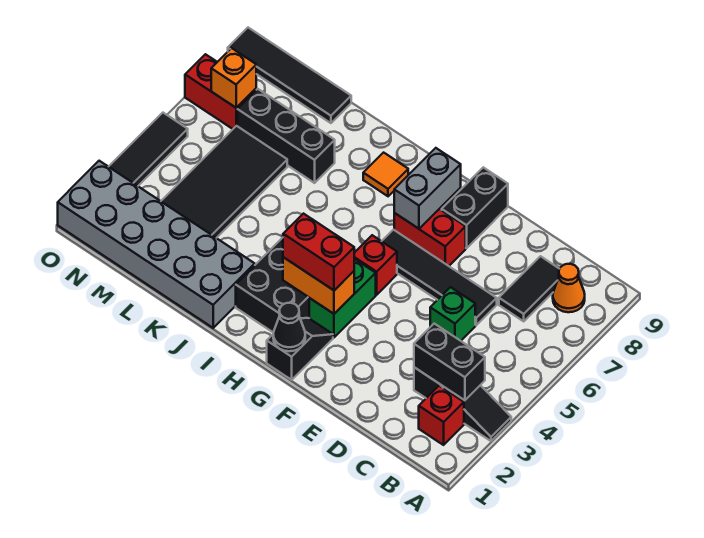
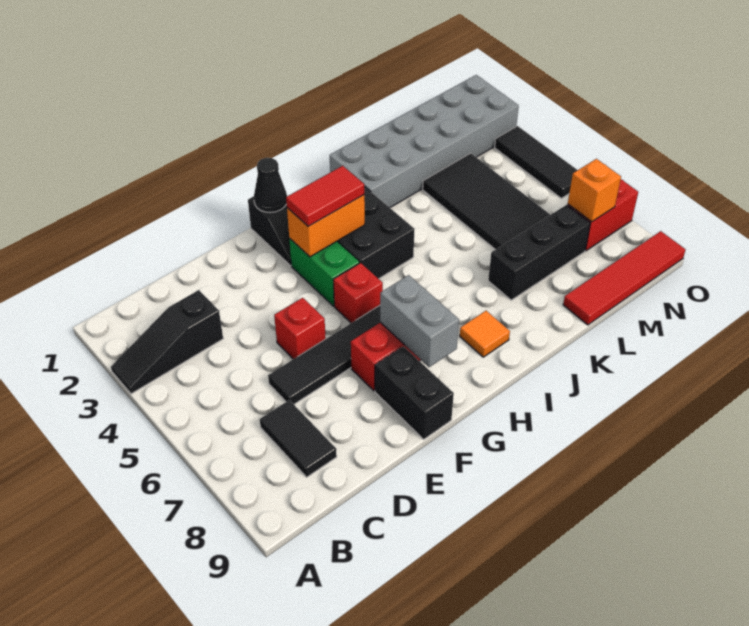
red brick B2 level 1 -> red brick E5 level 1
black brick B3:C3 level 2 -> none
orange cone B8 level 1 -> none
green brick D5 level 1 -> none
red brick G3:H3 level 3 -> red tile G3:H3 level 3
black tile L9:O9 level 1 -> red tile L9:O9 level 1

